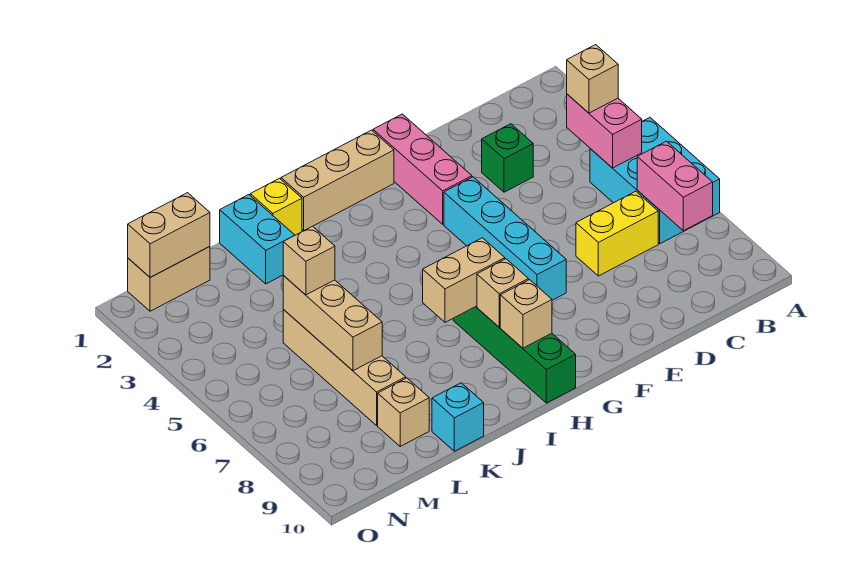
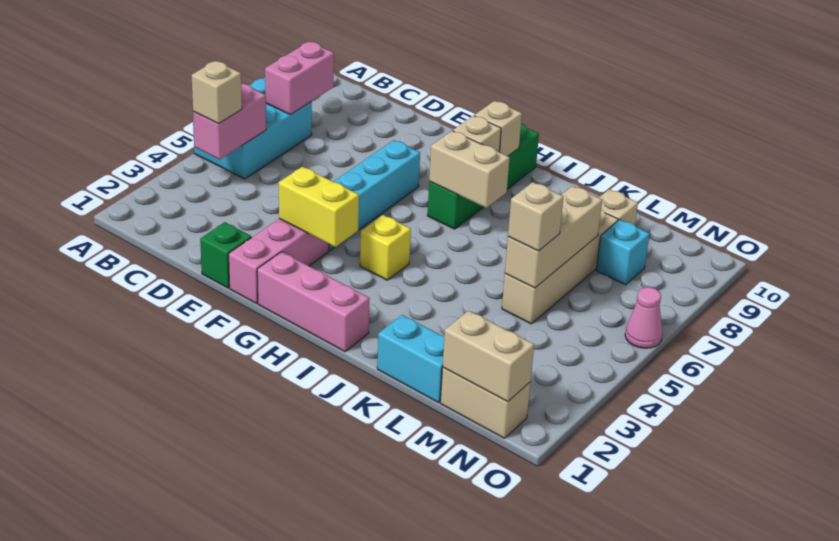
yellow brick C7:D7 level 1 -> yellow brick F3:G3 level 2
green brick D3 level 1 -> green brick E1 level 1
tan brick G1:I1 level 1 -> pink brick G1:I1 level 1
yellow brick J1 level 1 -> yellow brick H4 level 1
cyan brick K1:K2 level 1 -> cyan brick K1:L1 level 1
cyan brick K10 level 1 -> cyan brick M8 level 1
none -> pink cone O6 level 1

